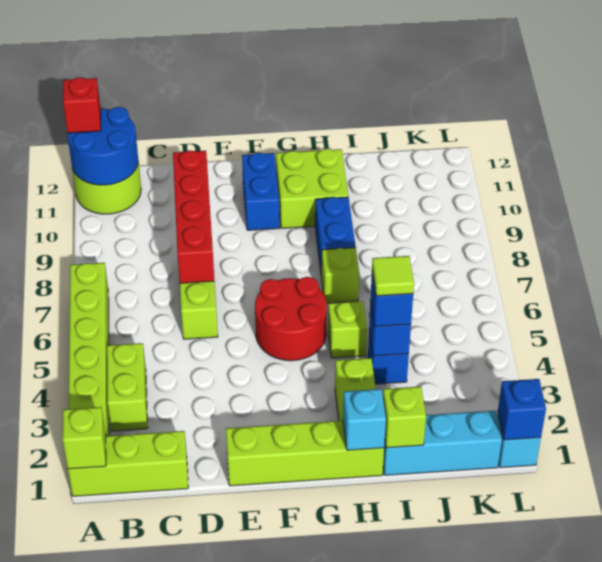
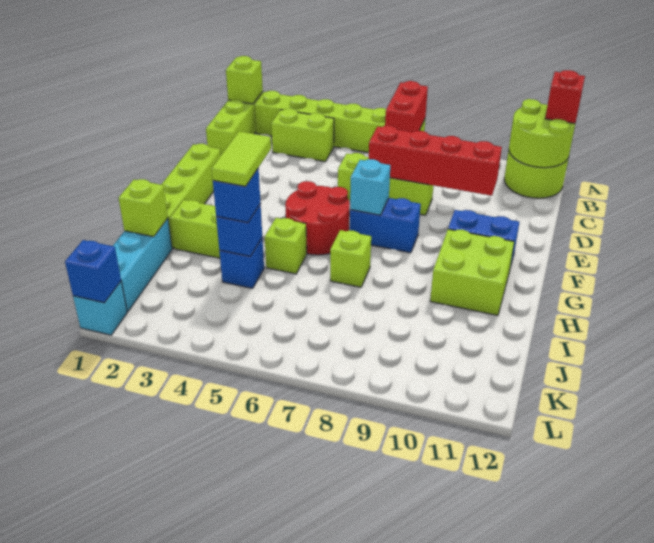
none -> red brick A7:B7 level 2
blue round brick A11:B12 level 2 -> lime round brick A11:B12 level 2
cyan brick H1 level 2 -> cyan brick F7 level 2
blue brick H8:H9 level 1 -> blue brick F7:F8 level 1
lime tile I4 level 4 -> lime tile H4:I4 level 4

